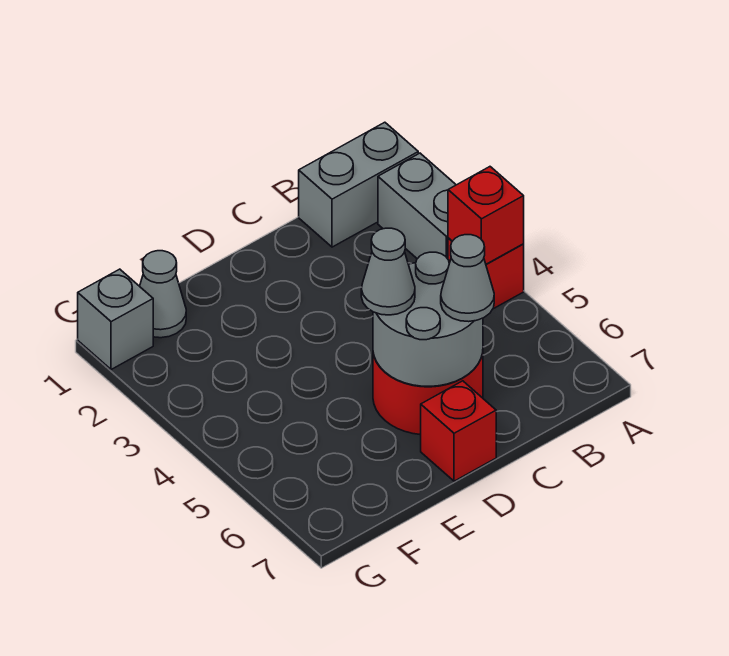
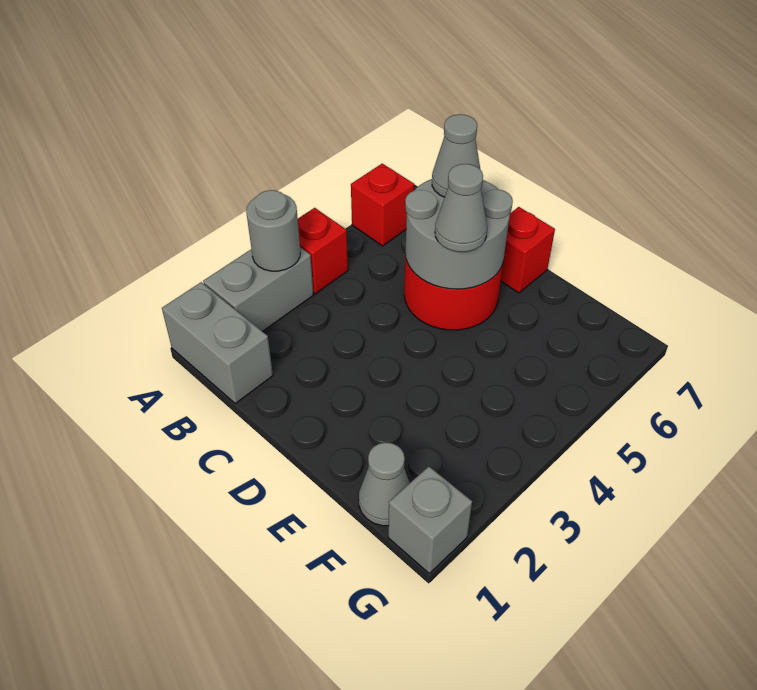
none -> grey round brick A3 level 2
red brick A4 level 2 -> red brick A6 level 1

